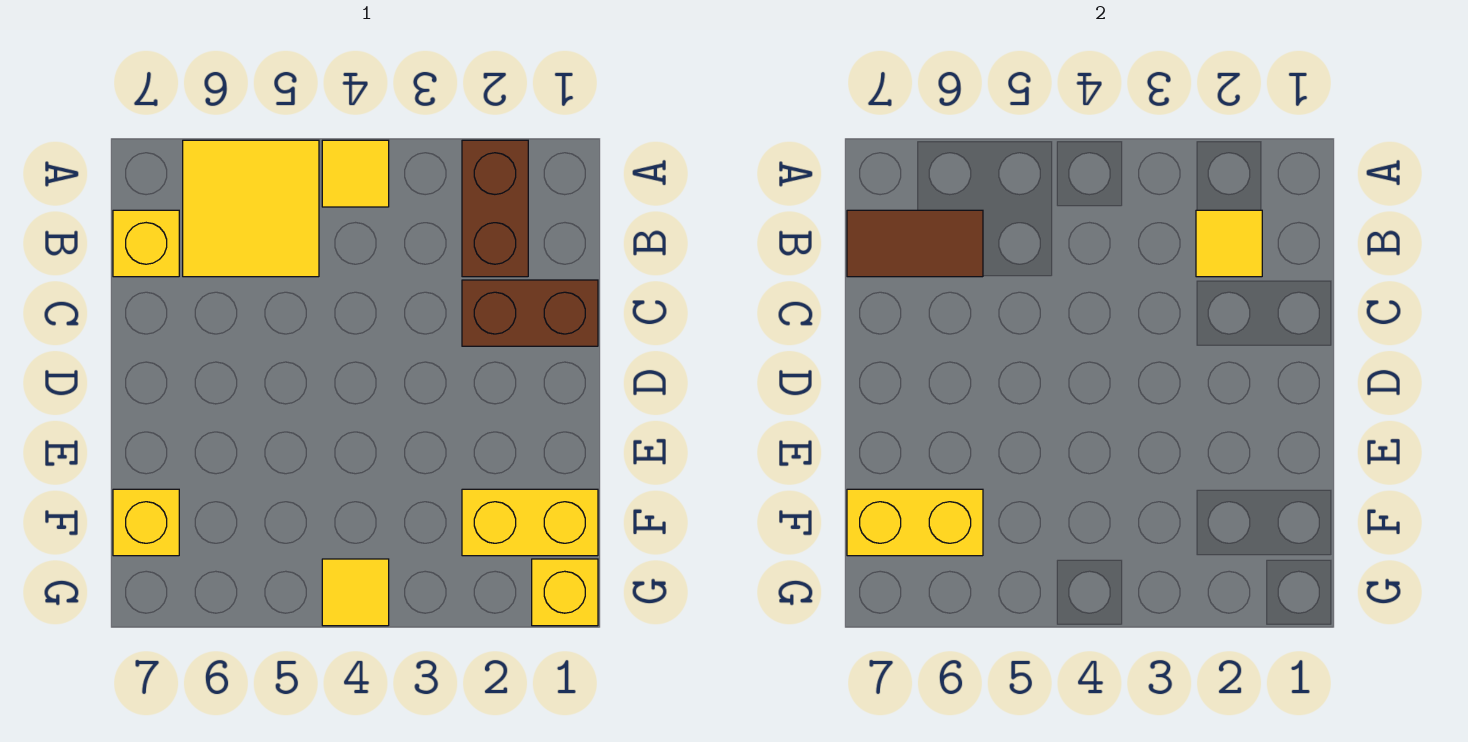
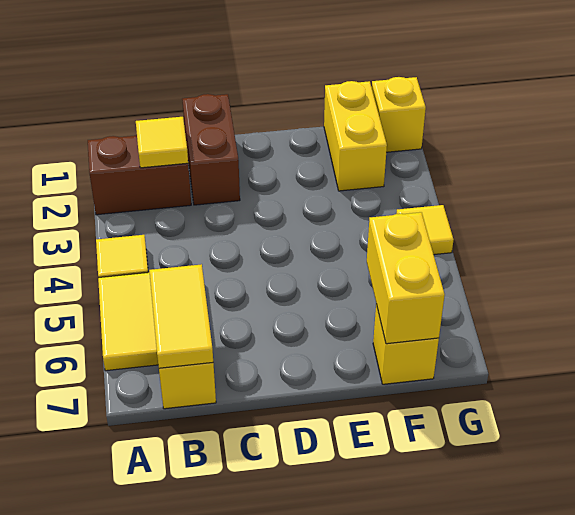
brown tile B6:B7 level 2 -> yellow tile B6:B7 level 2

